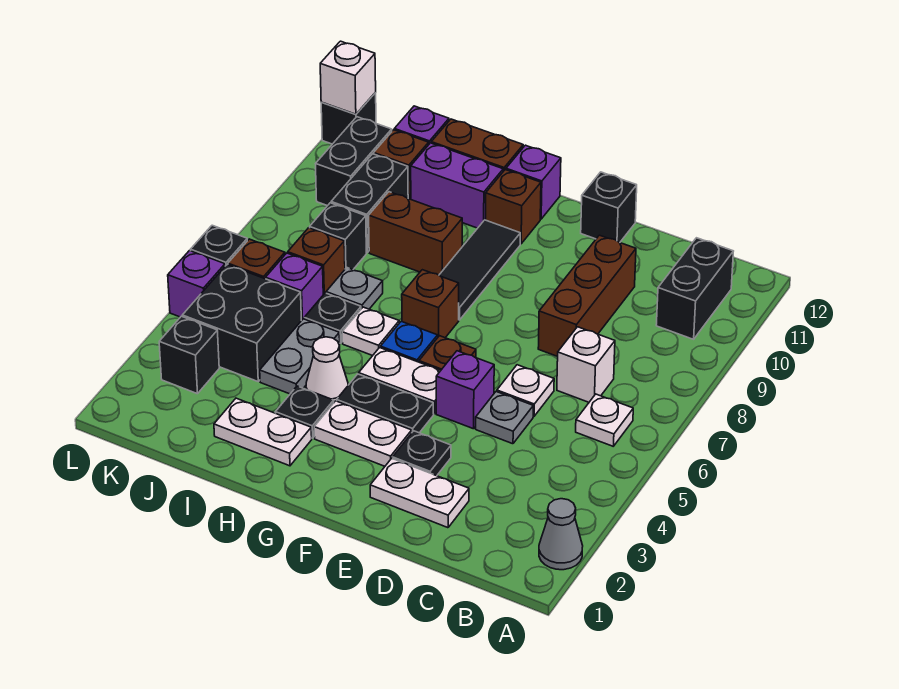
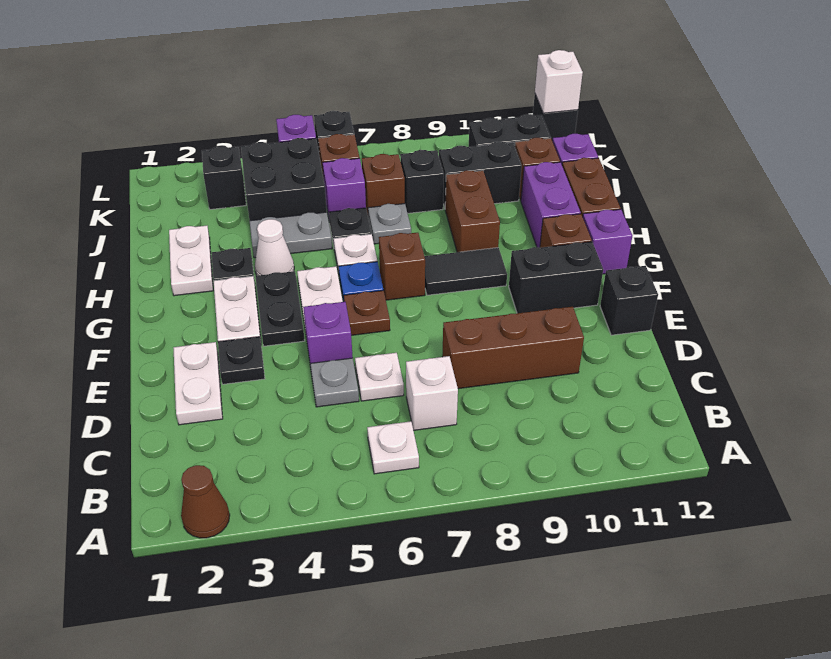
grey cone A2 level 1 -> brown cone A2 level 1
black brick B10:B11 level 1 -> black brick F10:F11 level 1
black tile G8:G10 level 1 -> black tile G8:G9 level 1

